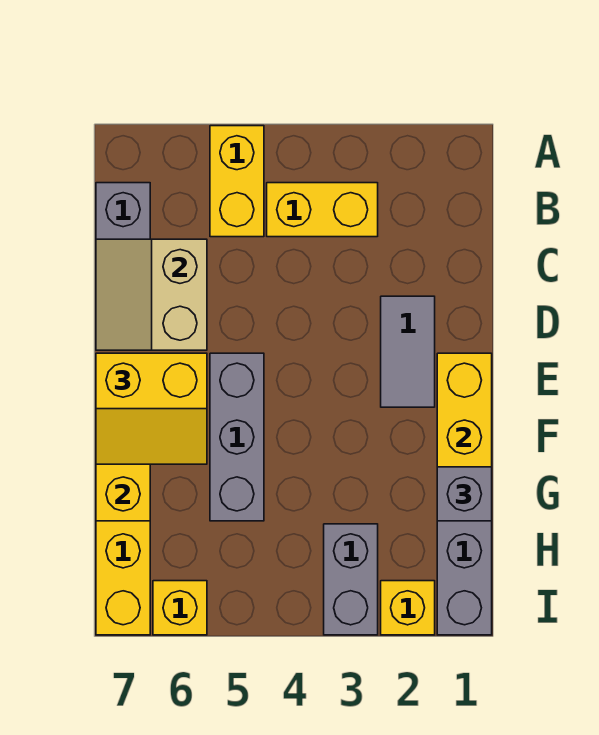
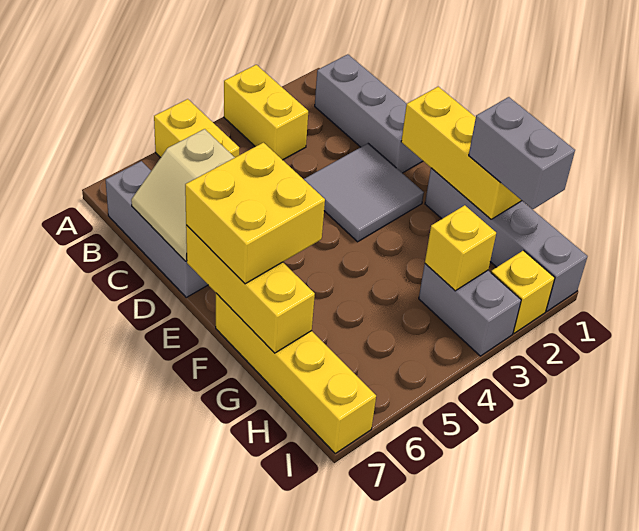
yellow brick B3:B4 level 1 -> yellow brick A3:B3 level 1
grey tile D2:E2 level 1 -> grey tile D2:E3 level 1
grey brick E5:G5 level 1 -> grey brick B1:D1 level 1
yellow slope E6:F7 level 3 top E -> yellow brick E6:F7 level 3
grey brick G1 level 3 -> grey brick G1:H1 level 3
yellow brick I6 level 1 -> yellow brick H3 level 2

